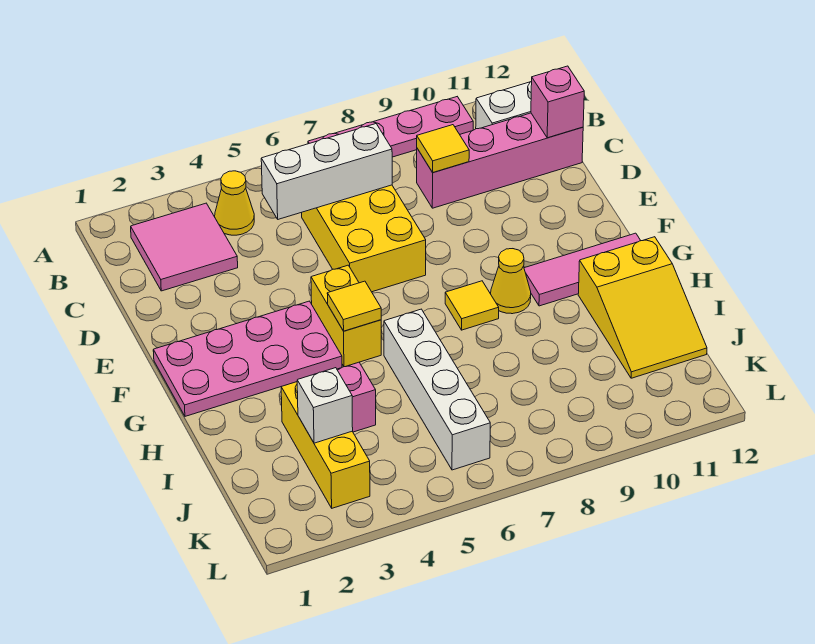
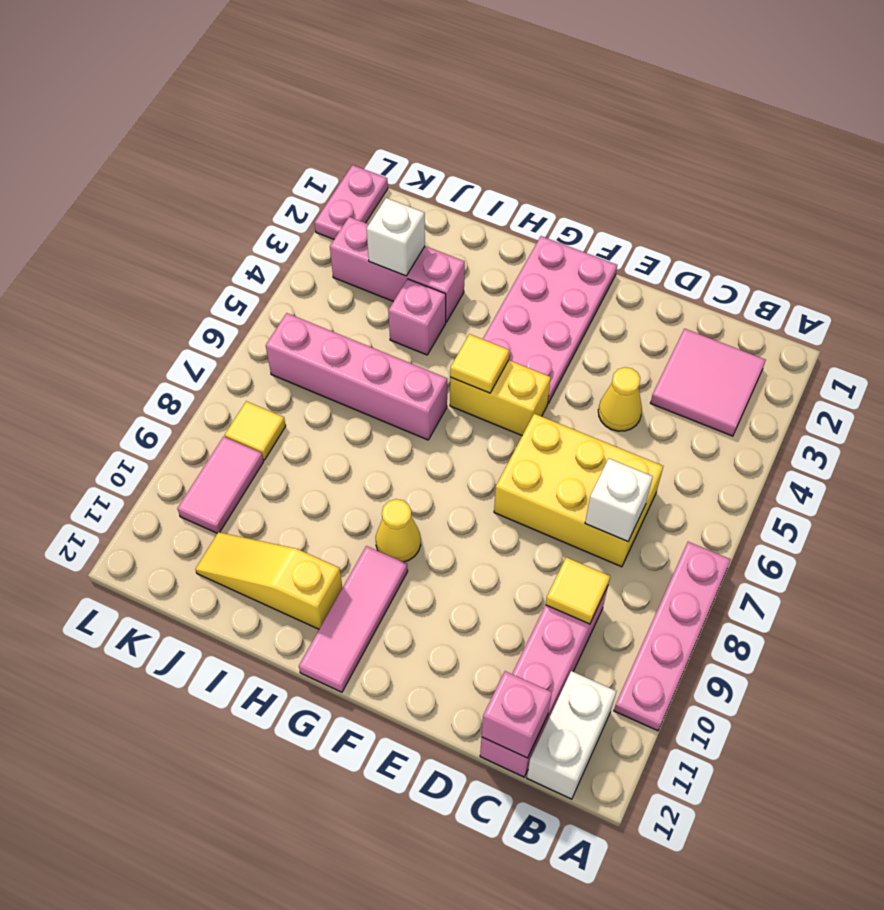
yellow cone B4 level 1 -> yellow cone D4 level 1
white brick C5:C7 level 2 -> white brick C7 level 2
yellow tile G8 level 1 -> yellow tile K8 level 1
white brick H6:K6 level 1 -> pink brick H6:K6 level 1
yellow slope H11:J12 level 1 top H -> yellow slope H11:J11 level 1 top H
yellow brick I3:K3 level 1 -> pink brick I3:K3 level 1
none -> pink tile K9:K10 level 1
none -> pink plate L1:L2 level 1

